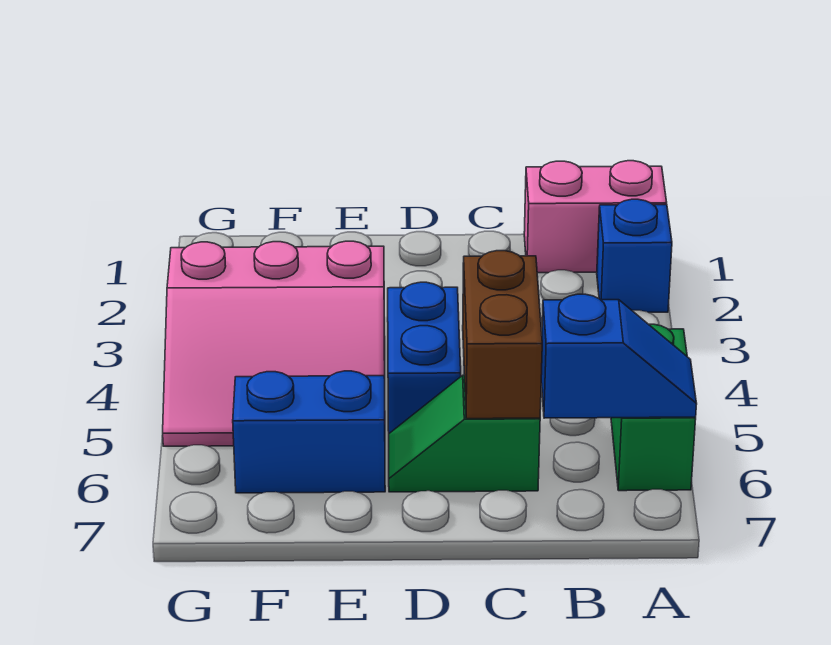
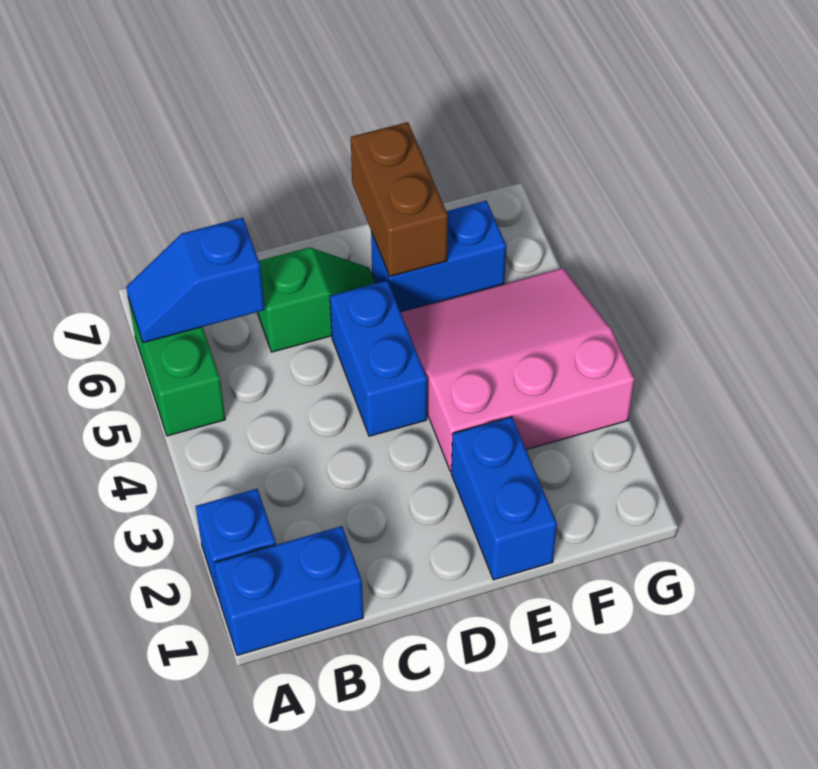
pink brick A1:B1 level 1 -> blue brick A1:B1 level 1
brown brick C5:C6 level 2 -> brown brick E6:E7 level 2
none -> blue brick E1:E2 level 1

